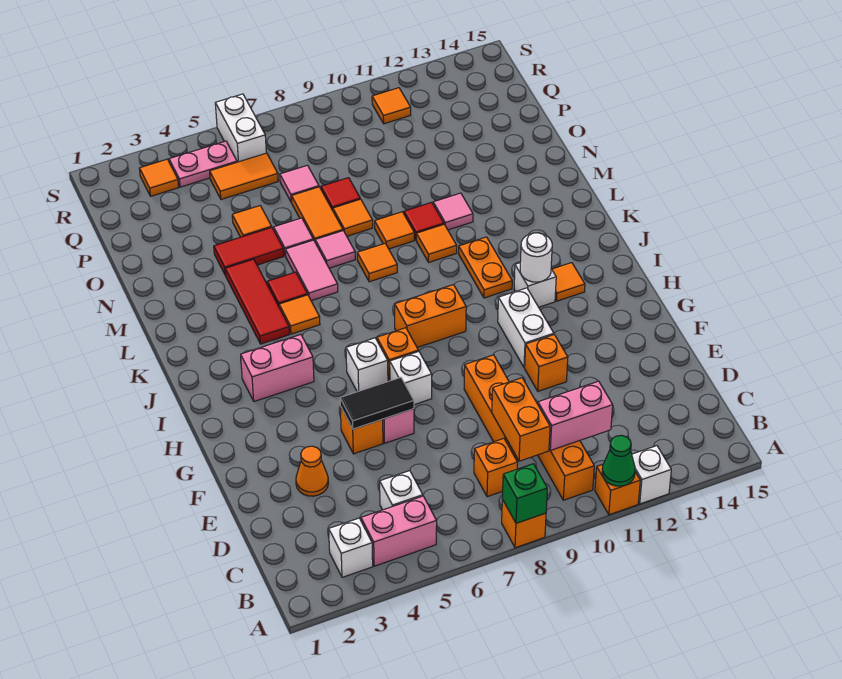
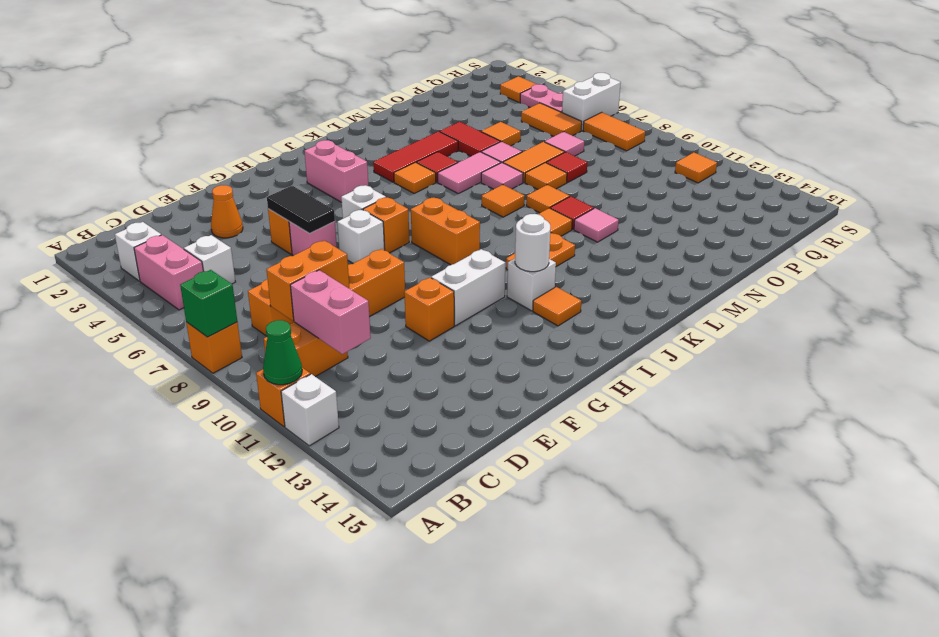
none -> orange tile R7:R8 level 1

